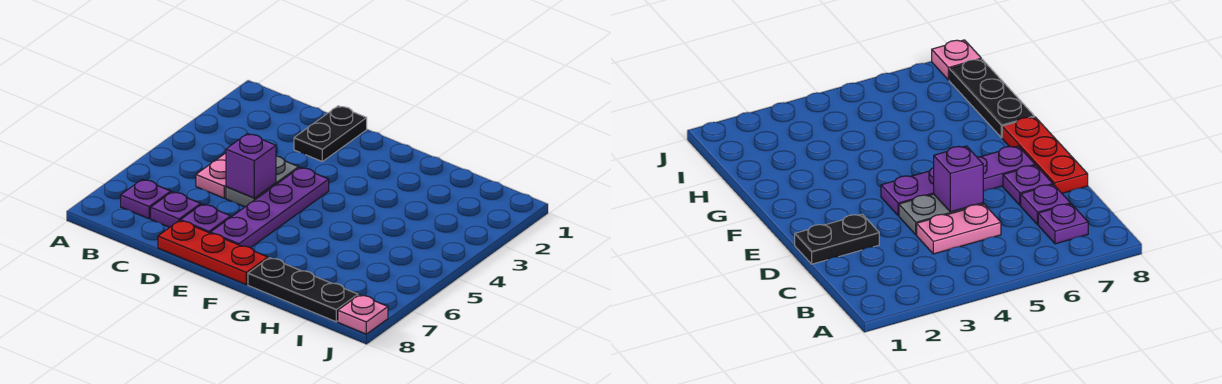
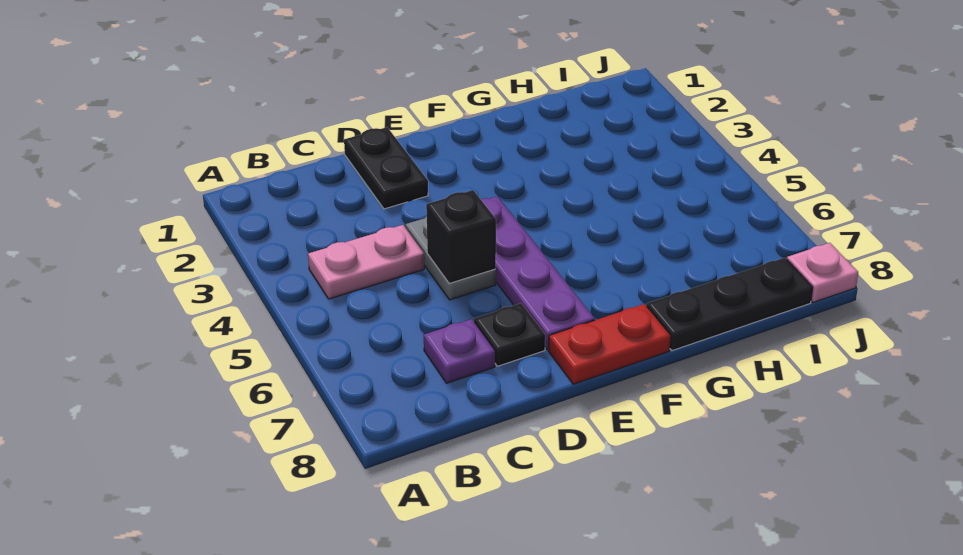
purple plate B7 level 1 -> none
pink plate C4:C5 level 1 -> pink plate B4:C4 level 1
purple brick D5 level 2 -> black brick D5 level 2
purple plate D7 level 1 -> black plate D7 level 1
red plate D8:F8 level 1 -> red plate E8:F8 level 1

